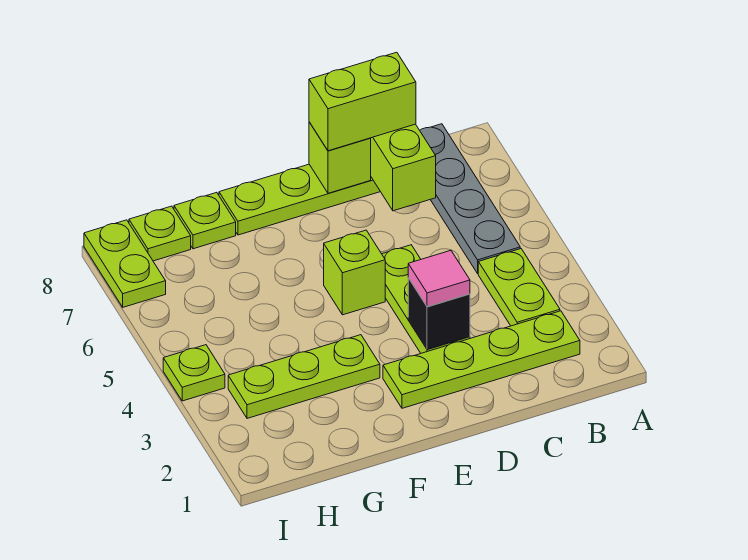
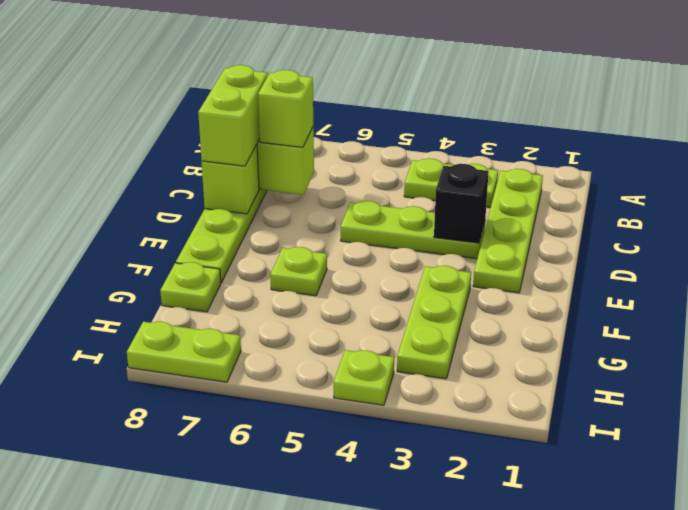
grey plate B5:B8 level 1 -> none
pink tile D3 level 3 -> none
lime brick E5 level 1 -> lime brick C7 level 3
lime plate H8 level 1 -> lime plate F6 level 1

